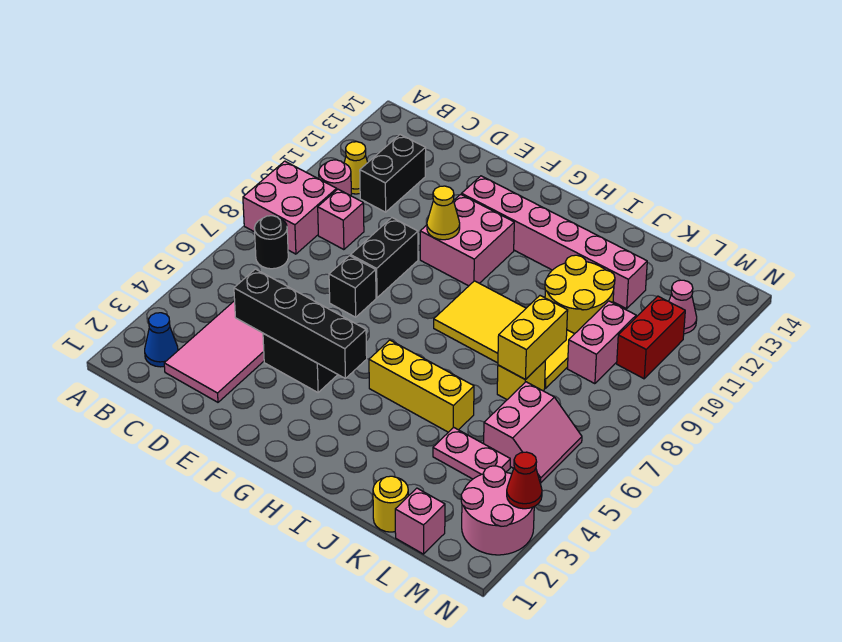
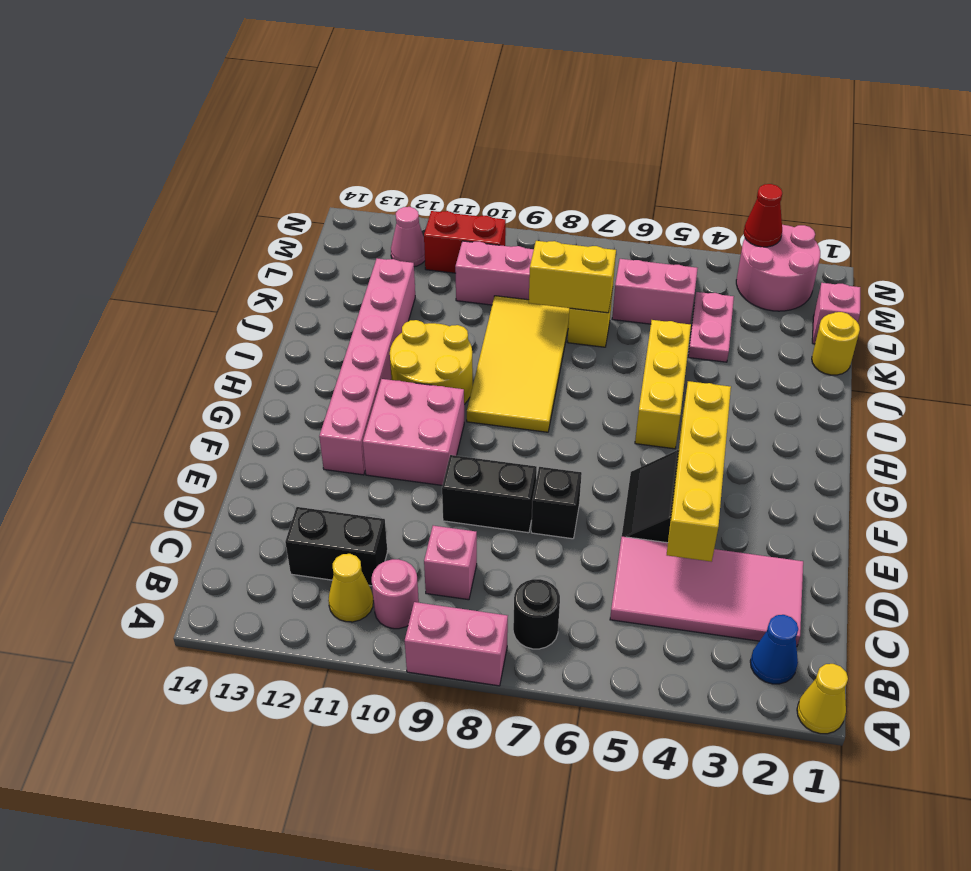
pink brick A8:B9 level 1 -> pink brick A8:A9 level 1
black brick D4:G4 level 2 -> yellow brick D4:G4 level 2
yellow cone F10 level 2 -> yellow cone A1 level 1
yellow round brick J10:K11 level 1 -> yellow round brick H10:I11 level 1

